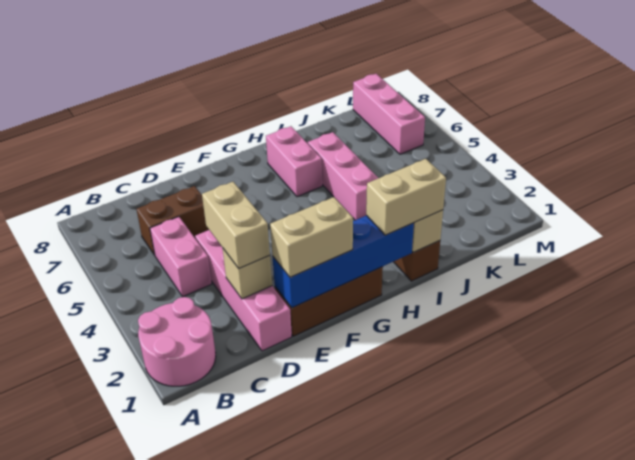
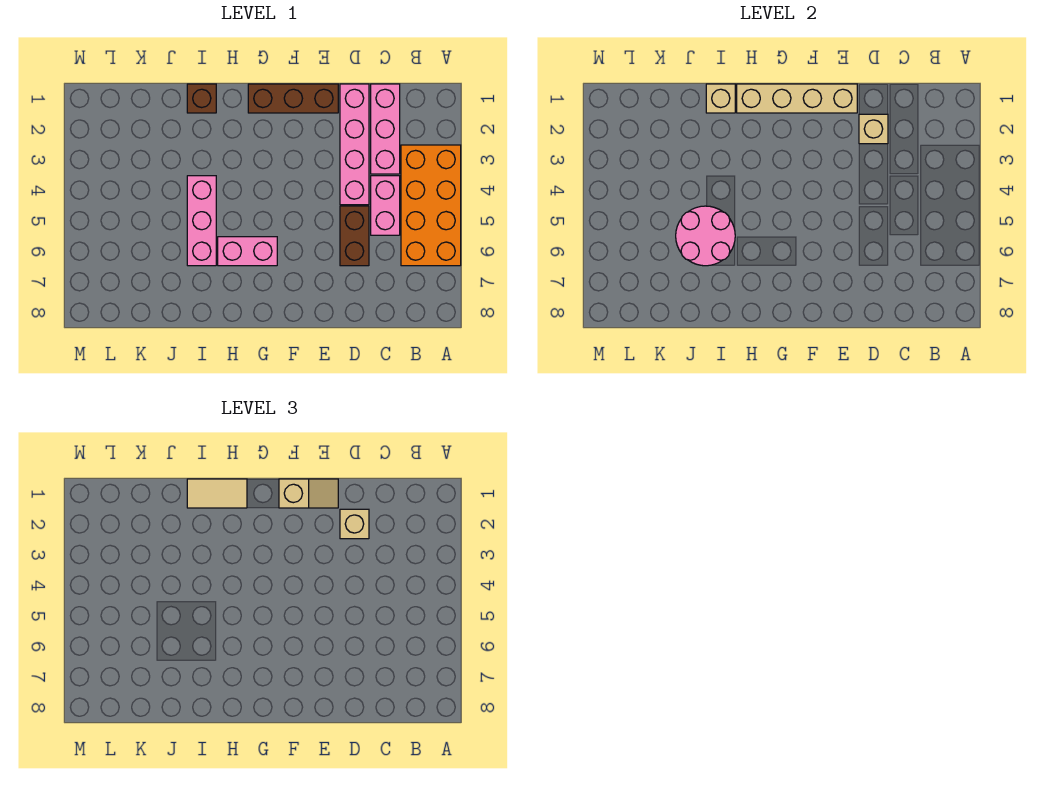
pink round brick A1:B2 level 1 -> pink round brick I5:J6 level 2
none -> orange brick A3:B6 level 1
brown brick C6:D6 level 1 -> brown brick D5:D6 level 1
tan brick D2:D3 level 3 -> tan brick D2 level 3
blue brick E1:H1 level 2 -> tan brick E1:H1 level 2
tan brick E1:F1 level 3 -> tan slope E1:F1 level 3 top F
tan brick H1:I1 level 3 -> tan tile H1:I1 level 3
pink brick H6:H7 level 1 -> pink brick G6:H6 level 1
pink brick L6:L8 level 1 -> pink brick C1:C3 level 1

